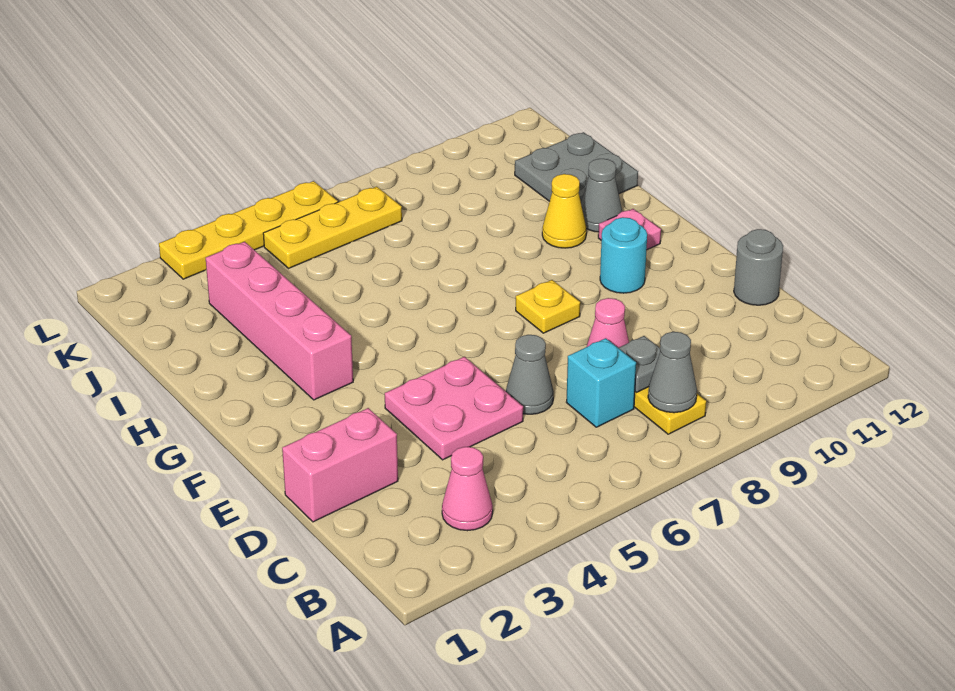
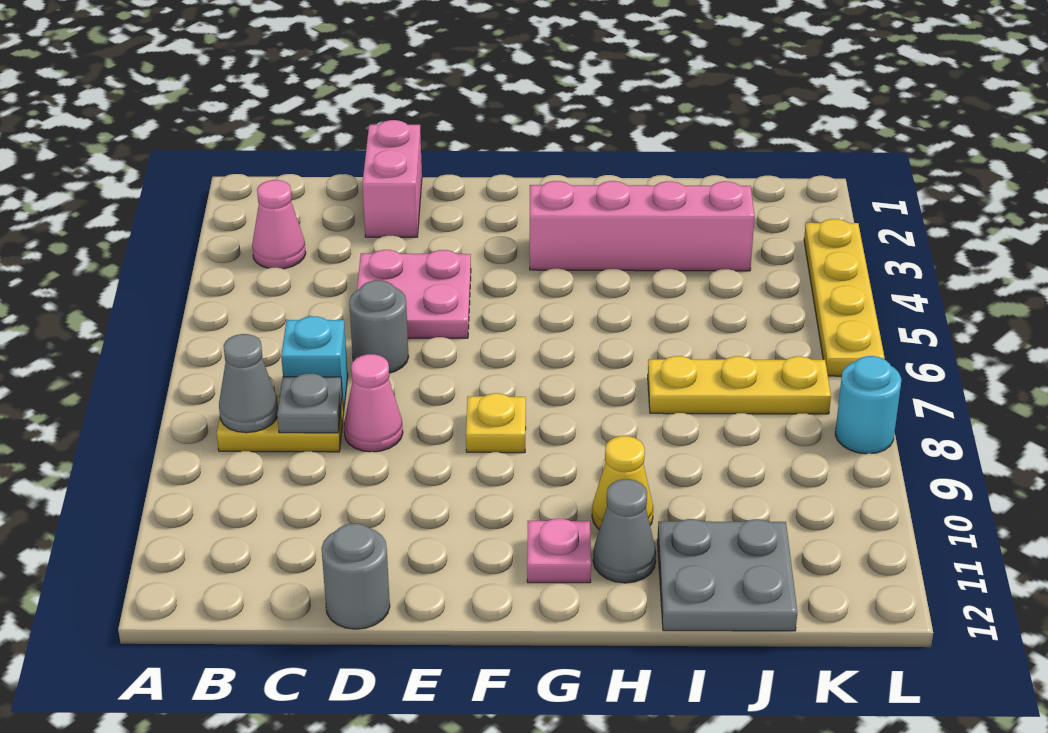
grey cone D6 level 1 -> grey round brick D6 level 1
cyan round brick F10 level 1 -> cyan round brick L8 level 1
yellow plate K5:K7 level 1 -> yellow plate I7:K7 level 1

